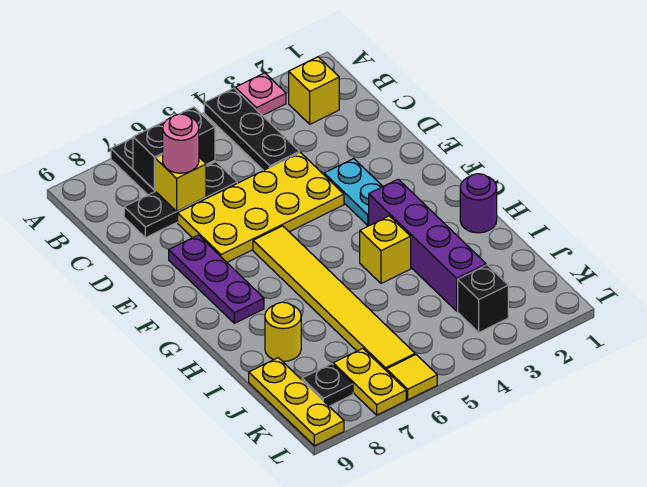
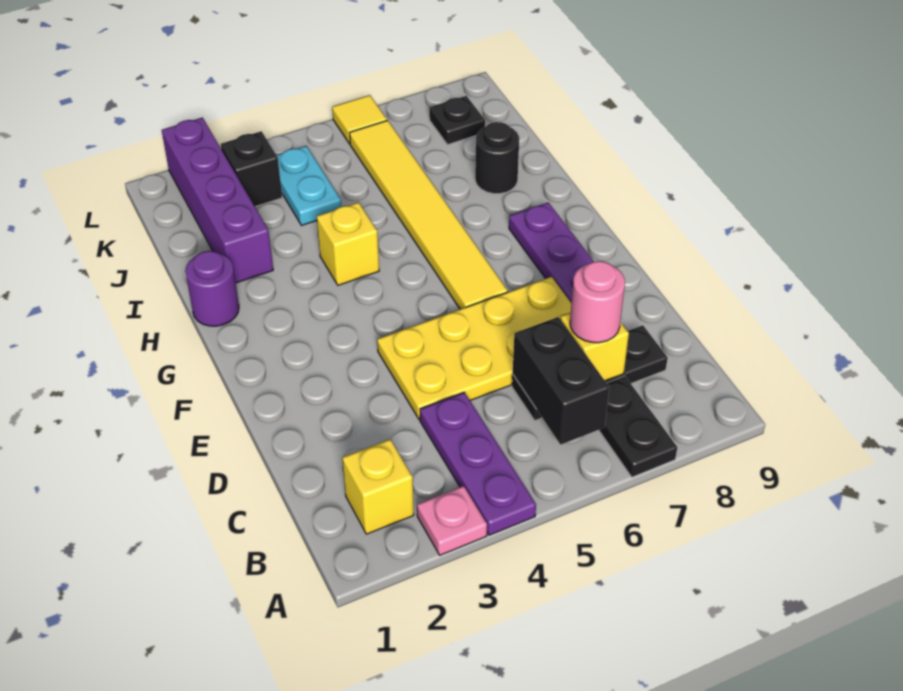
black plate A4:C4 level 1 -> purple plate A4:C4 level 1
black brick B6:B7 level 2 -> black brick B6:C6 level 2
cyan plate E3:F3 level 1 -> cyan plate J4:K4 level 1
purple brick G3:J3 level 1 -> purple brick I2:L2 level 1
yellow round brick I8 level 1 -> black round brick I8 level 1
yellow plate J9:L9 level 1 -> none
yellow plate K7:L7 level 1 -> none

